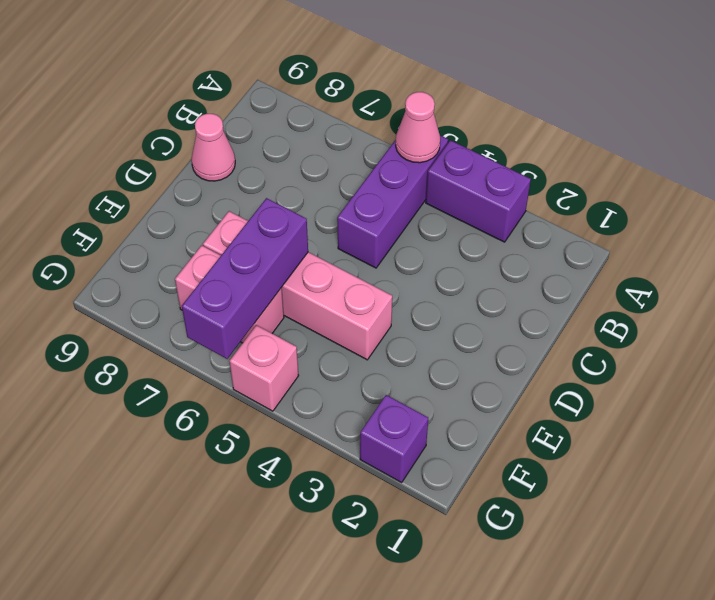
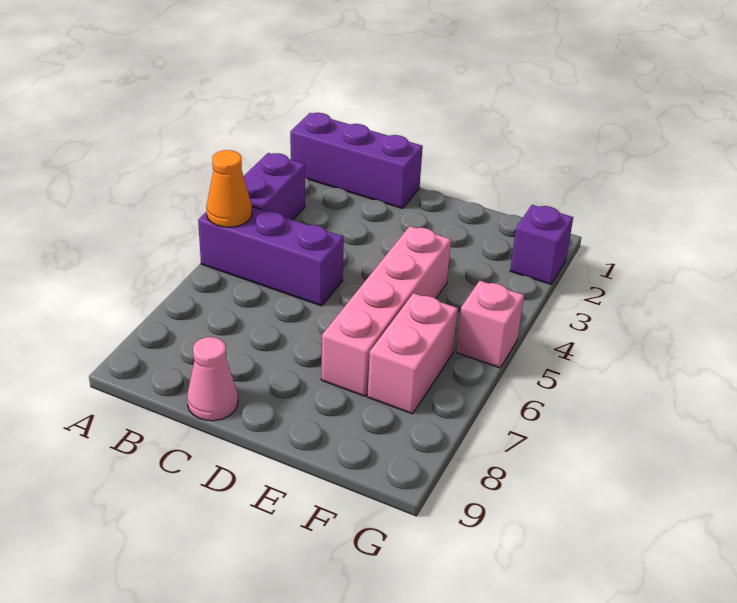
pink cone A5 level 2 -> orange cone A5 level 2
purple brick E6:G6 level 2 -> purple brick A1:C1 level 1

